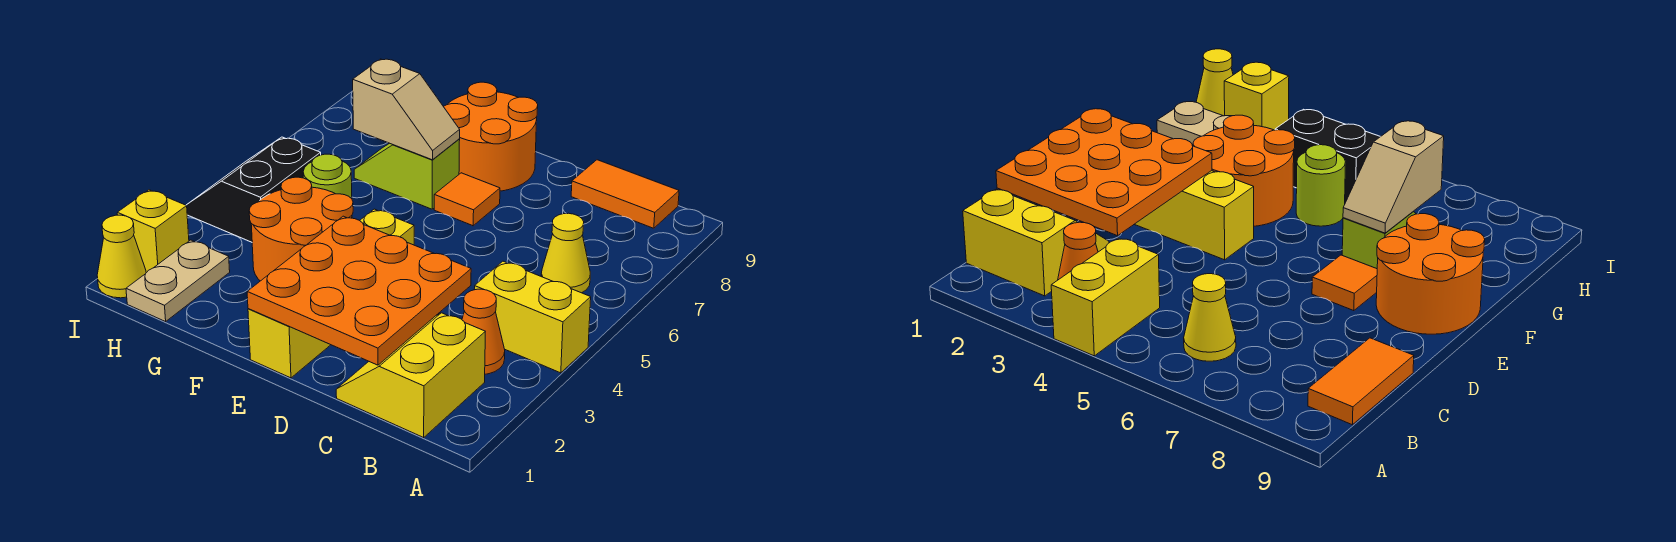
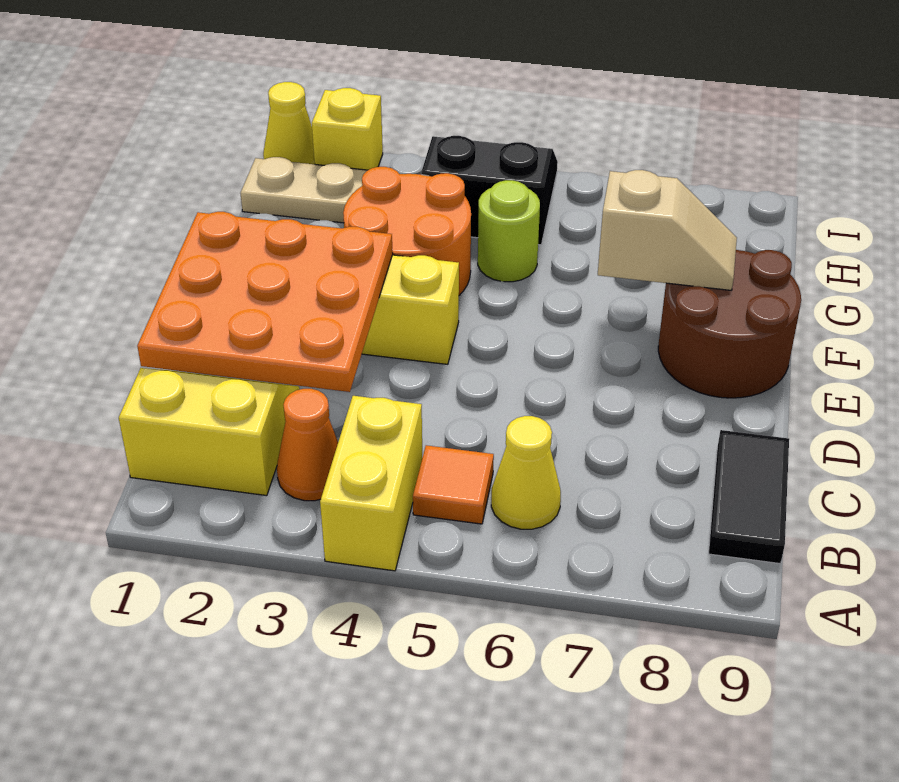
orange tile B9:C9 level 1 -> black tile B9:C9 level 1
orange tile E7 level 1 -> orange tile B5 level 1
orange round brick E8:F9 level 1 -> brown round brick E8:F9 level 1
lime slope F7:G7 level 1 top F -> none
tan slope F7:G7 level 2 top G -> tan slope F7:F8 level 2 top 7

